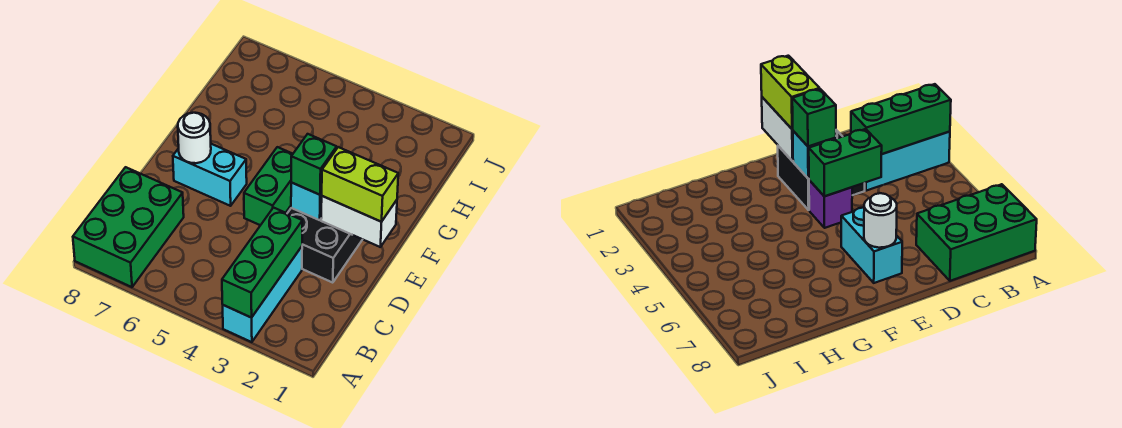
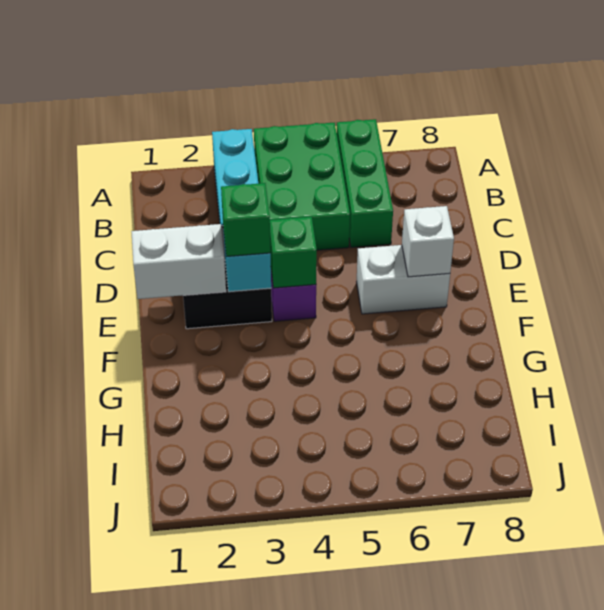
green brick A3:C3 level 2 -> green brick A6:C6 level 1
green brick A7:C8 level 1 -> green brick A4:C5 level 1
green brick D4:E4 level 2 -> green brick E4 level 2
lime brick E1:E2 level 3 -> none
cyan brick E6:E7 level 1 -> white brick E6:E7 level 1
white round brick E7 level 2 -> white brick E7 level 2

